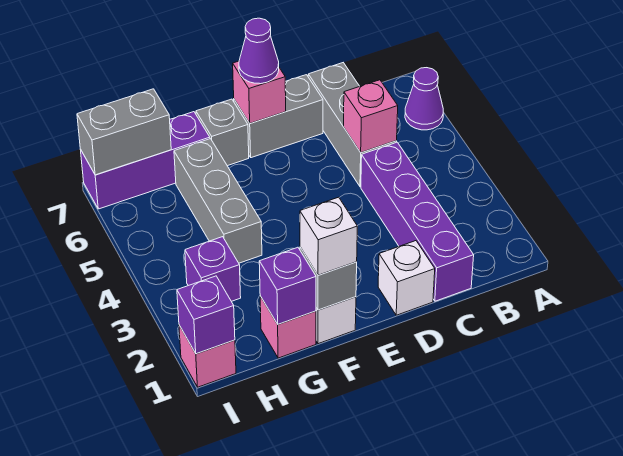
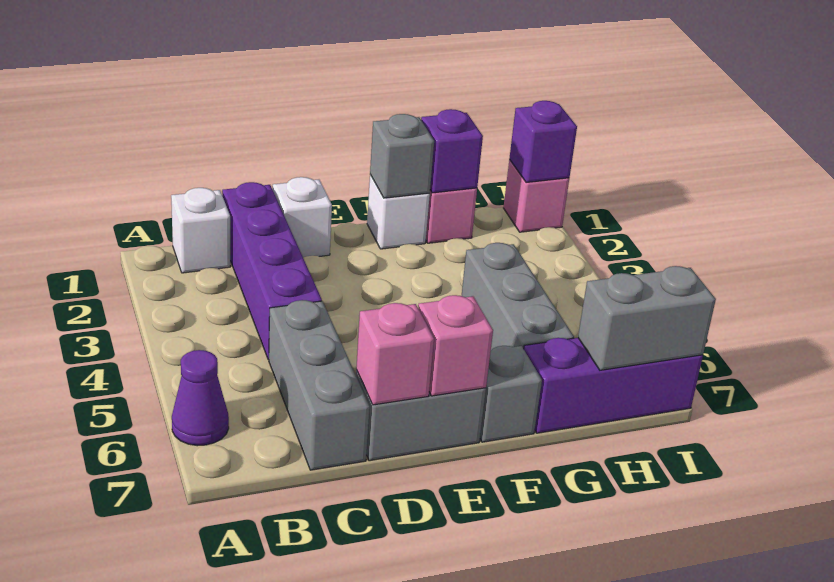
pink brick C5 level 2 -> pink brick D7 level 2
purple cone E7 level 3 -> none
white brick F1 level 3 -> white brick B1 level 1
purple brick H3 level 1 -> none

